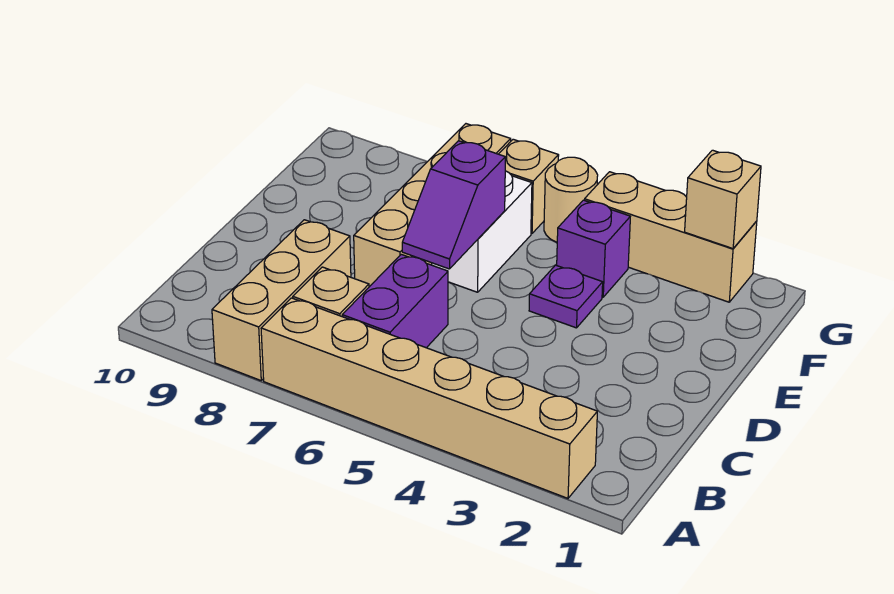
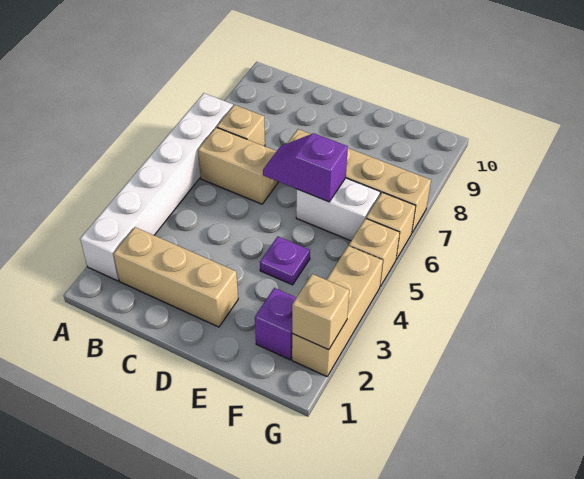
tan brick A2:A7 level 1 -> white brick A2:A7 level 1
tan brick A8:C8 level 1 -> tan brick B2:D2 level 1
purple brick B6:C6 level 1 -> tan brick B6:C6 level 1
purple brick F4 level 1 -> purple brick F2 level 1
tan round brick G5 level 1 -> tan brick G5 level 1

